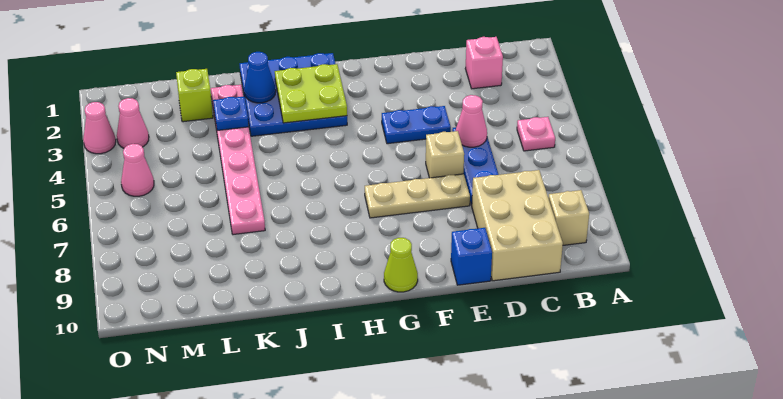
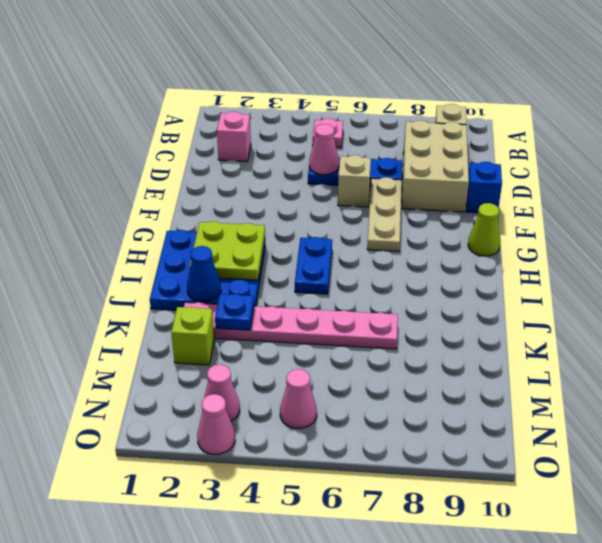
tan brick C8:D10 level 1 -> tan brick C8:E9 level 1
blue plate E4:F4 level 1 -> blue plate H5:I5 level 1

